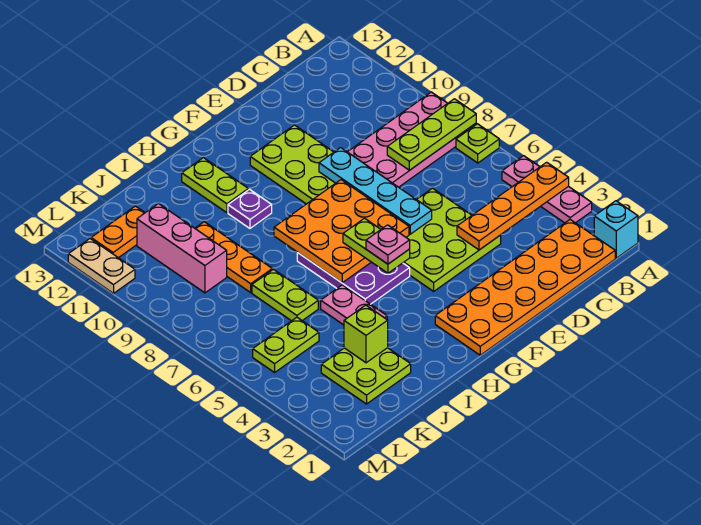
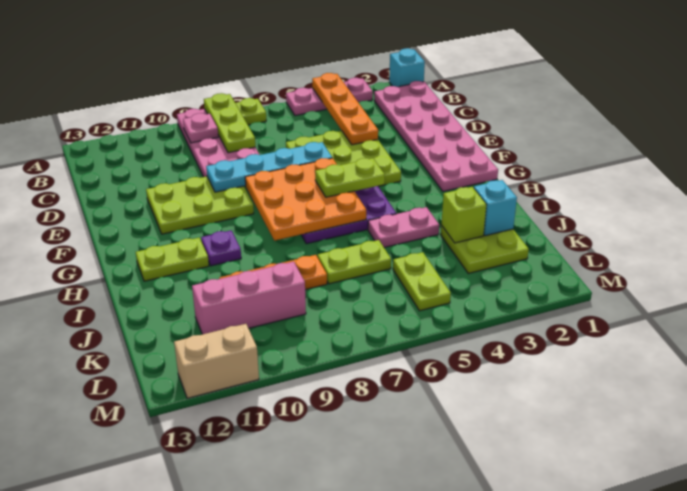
orange plate B1:G2 level 1 -> pink plate B1:G2 level 1
pink plate G5 level 4 -> pink plate B9 level 2
none -> cyan brick J2 level 2
orange plate K12:L12 level 1 -> none
tan plate M11:M12 level 1 -> tan brick M11:M12 level 1

